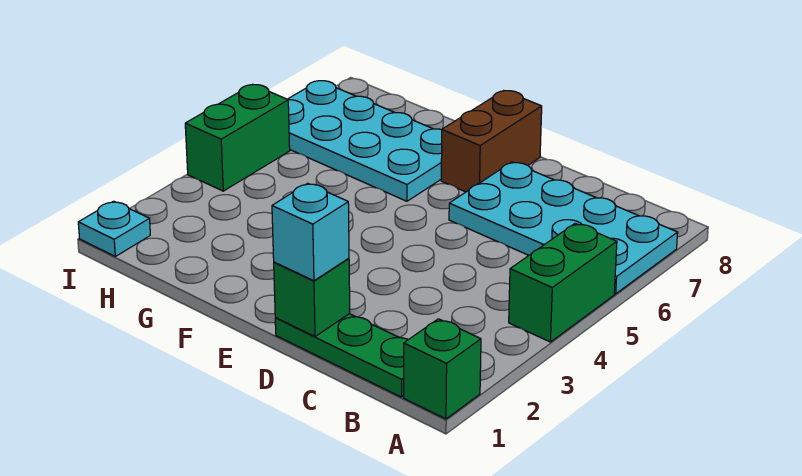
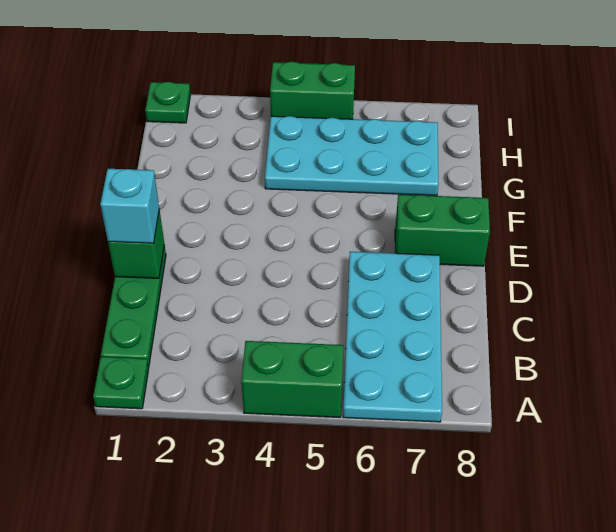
green brick A1 level 1 -> green plate A1 level 1
brown brick E7:E8 level 1 -> green brick E7:E8 level 1
cyan plate F6:I7 level 1 -> cyan plate G4:H7 level 1
cyan plate I1 level 1 -> green plate I1 level 1

